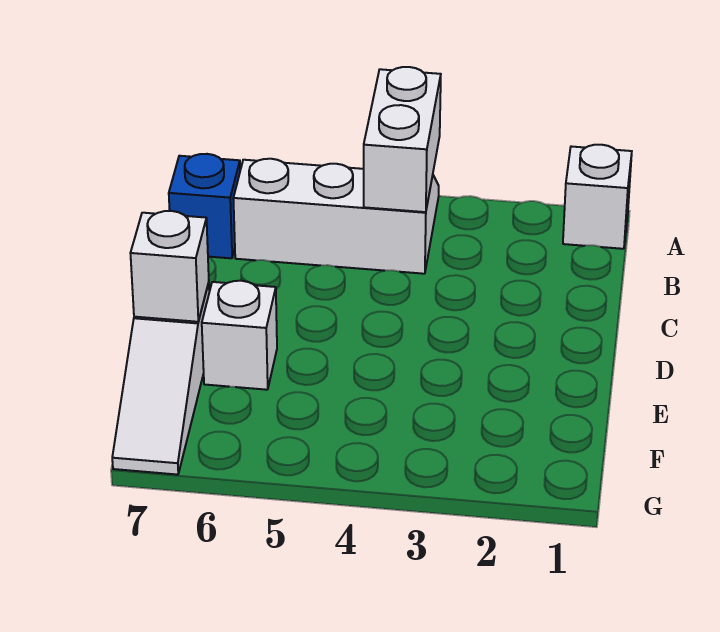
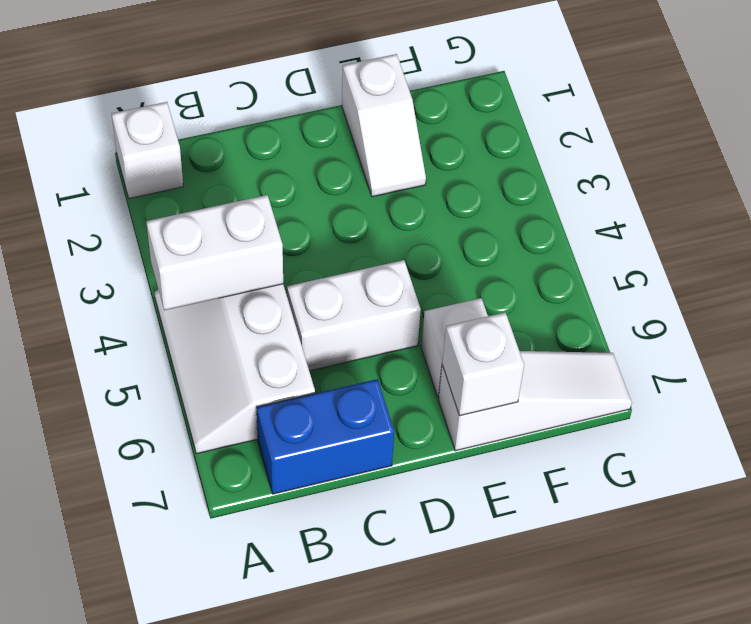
blue brick B7 level 1 -> blue brick B7:C7 level 1
none -> white brick C5:D5 level 1
none -> white slope E1:E2 level 1 top 1

